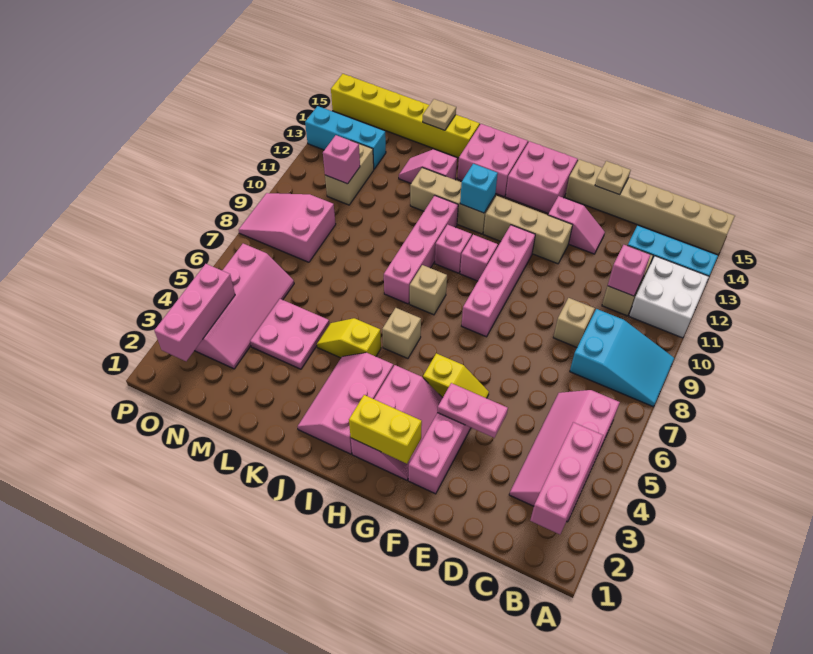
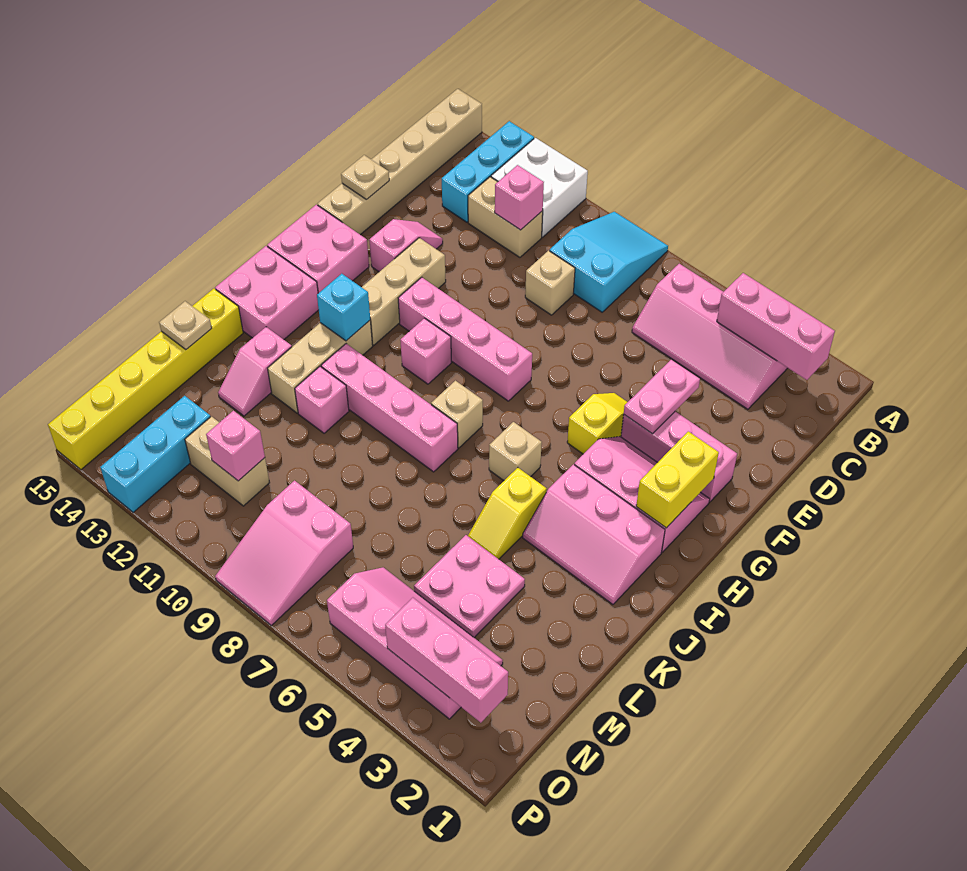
pink brick I10 level 1 -> pink brick K11 level 1

